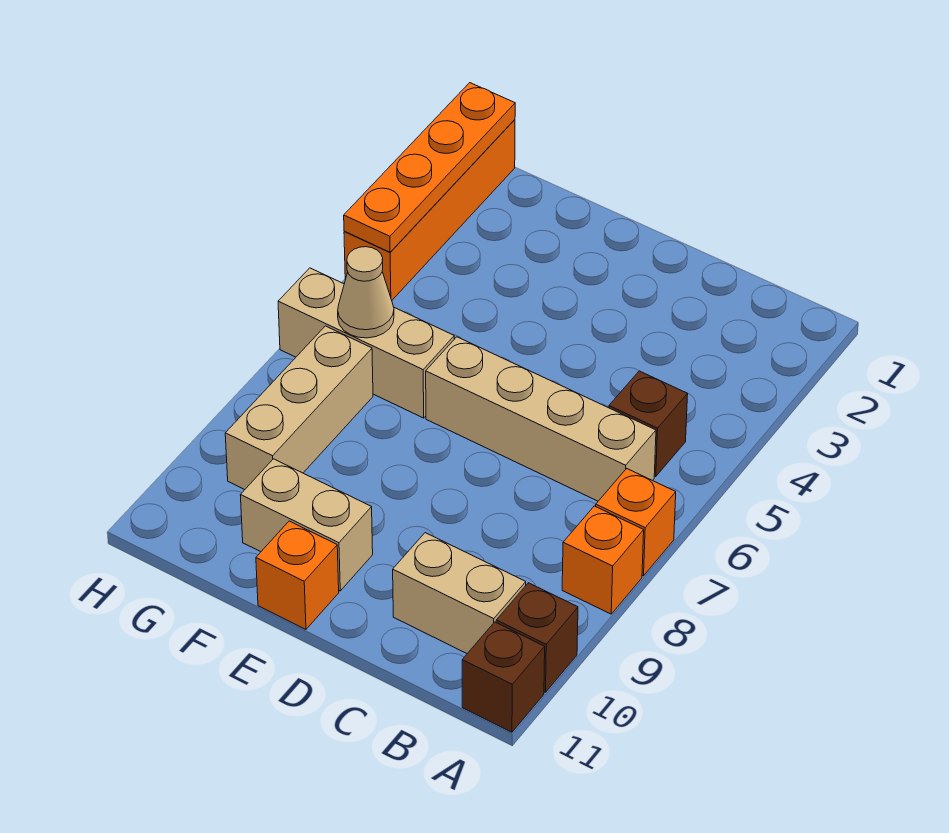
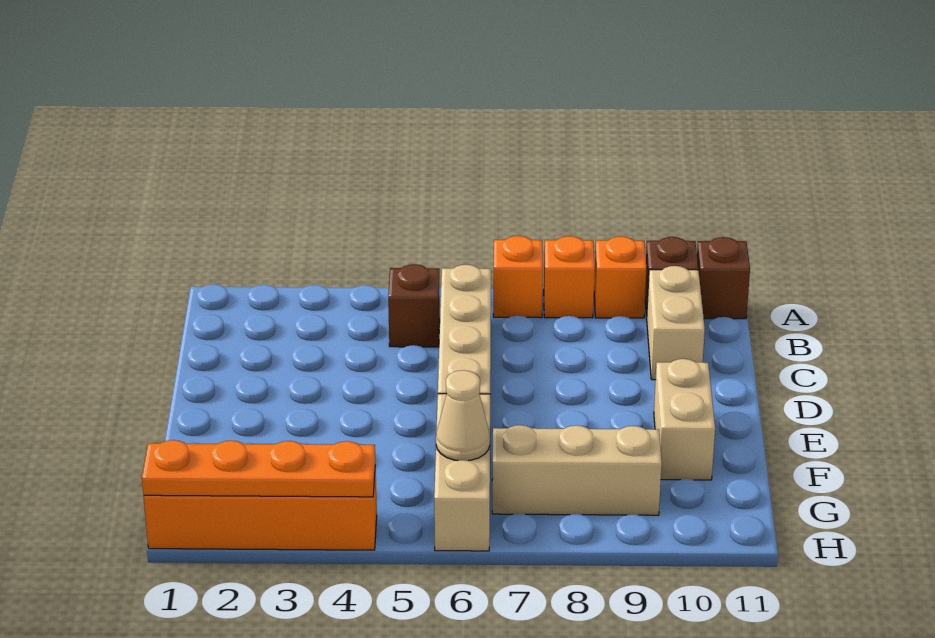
orange brick E11 level 1 -> orange brick A9 level 1

